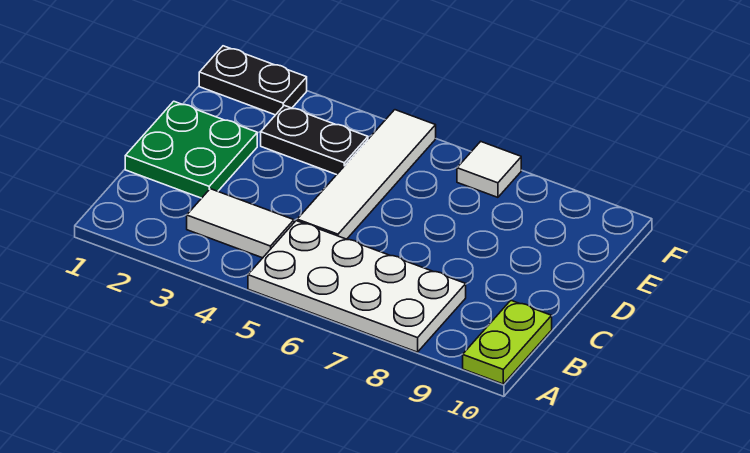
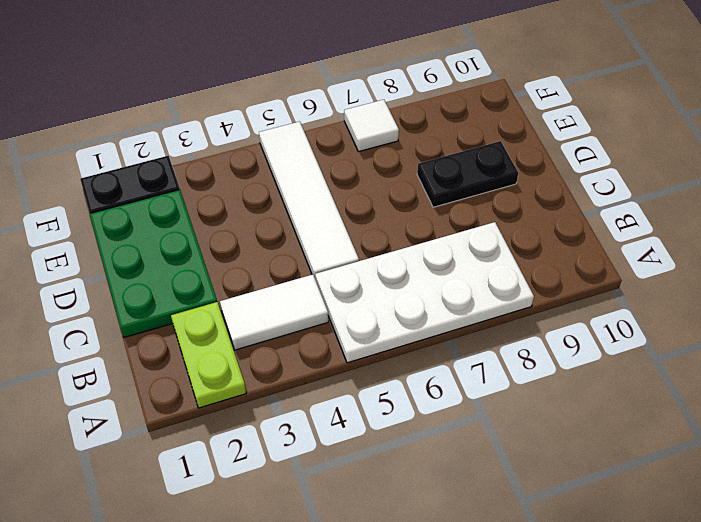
lime plate A10:B10 level 1 -> lime plate A2:B2 level 1
green plate C1:D2 level 1 -> green plate C1:E2 level 1
black plate E3:E4 level 1 -> black plate D8:D9 level 1

